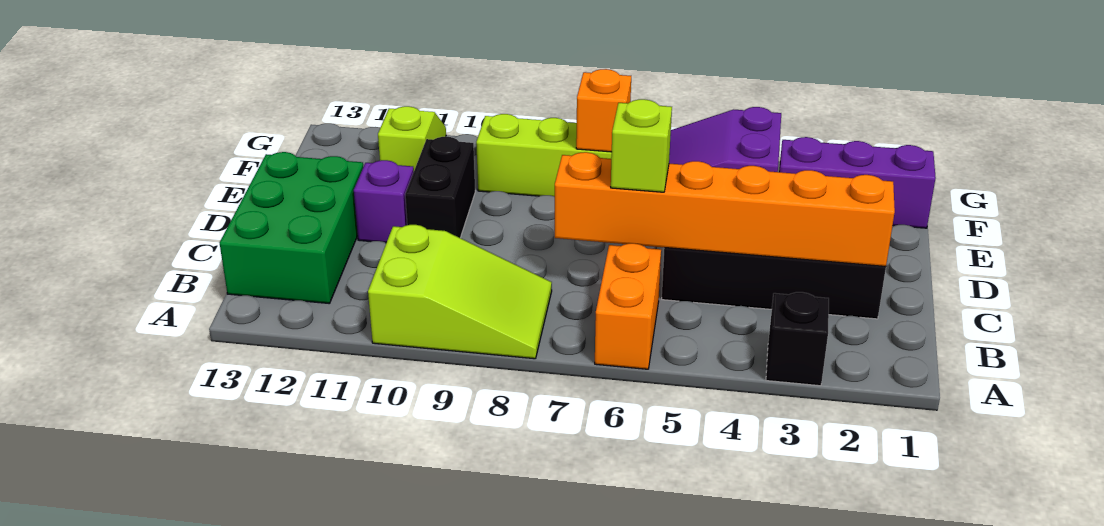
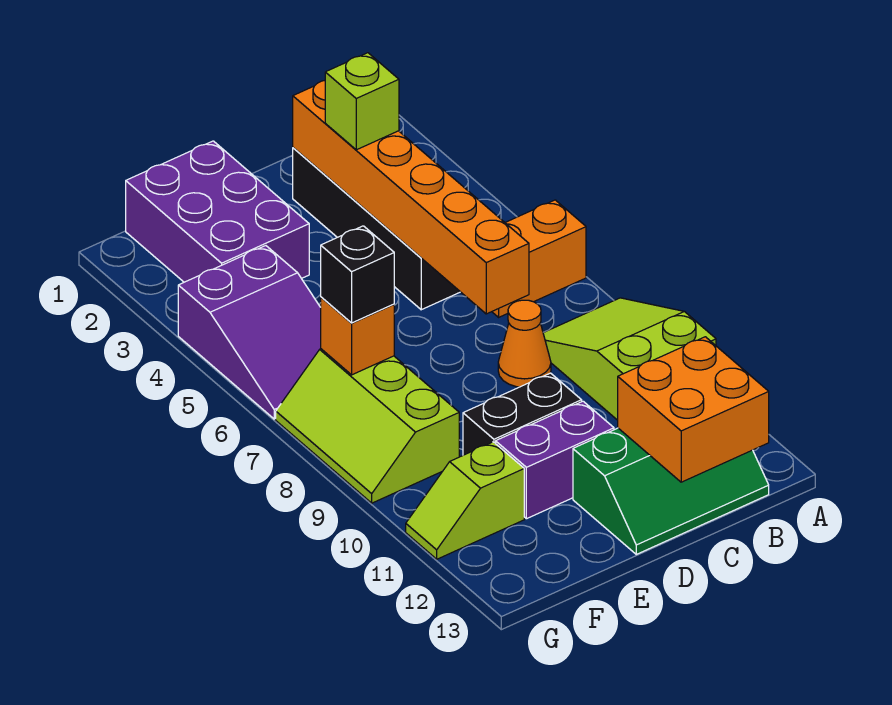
black brick A3 level 1 -> black brick F7 level 3
green brick B12:D13 level 1 -> green slope B12:D13 level 1 top 12
none -> orange brick B12:C13 level 2
lime brick C6 level 3 -> lime brick C3 level 3
none -> orange cone C8 level 1
purple brick D11 level 1 -> purple brick D11:E11 level 1
purple brick F1:F3 level 1 -> purple brick E1:F3 level 1

